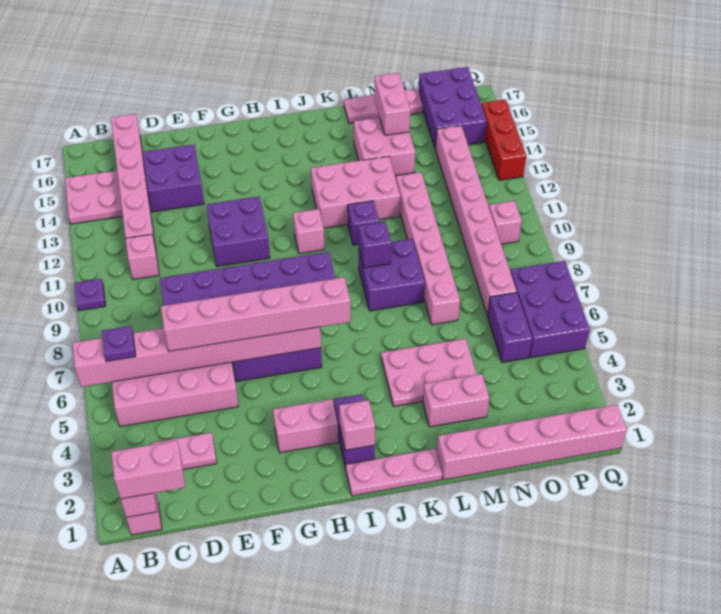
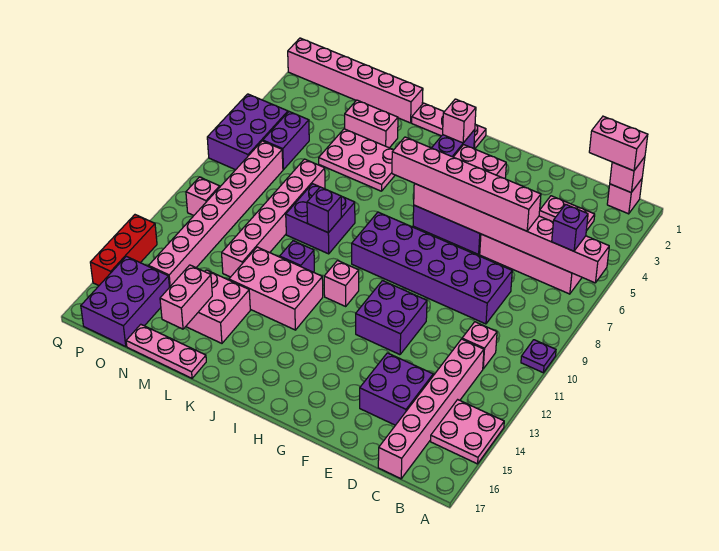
purple plate B6 level 3 -> purple brick B6 level 3

